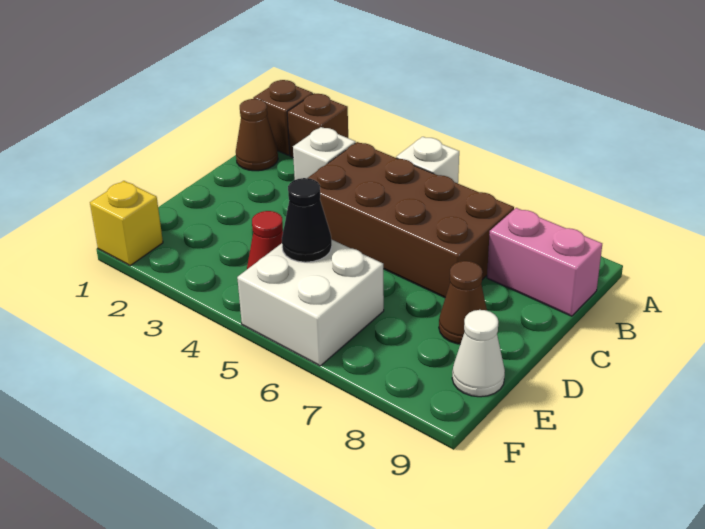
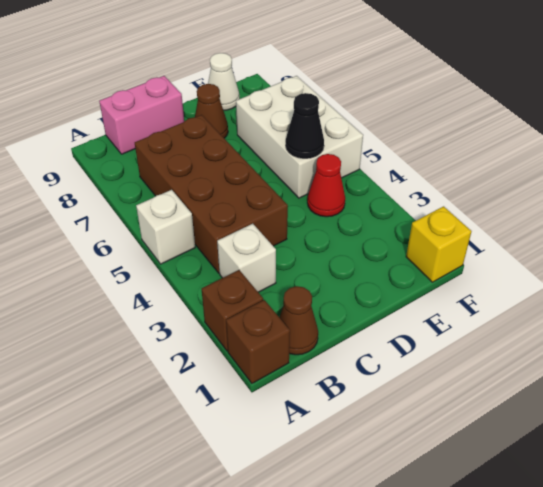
pink brick B8:B9 level 1 -> pink brick B9:C9 level 1
white brick E5:F6 level 1 -> white brick E5:F7 level 1

